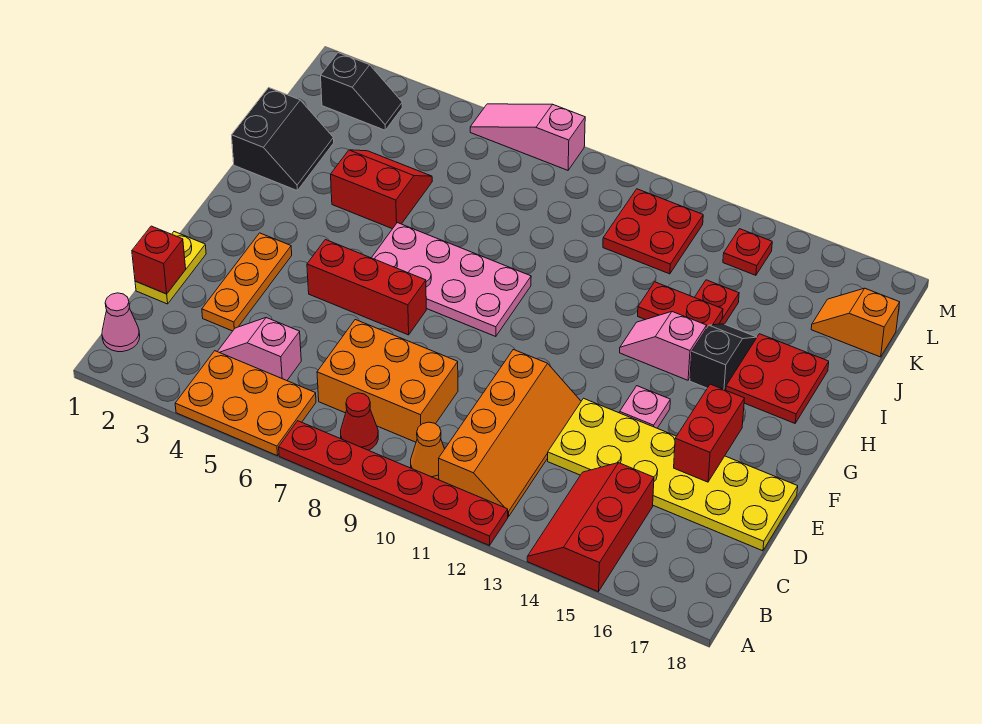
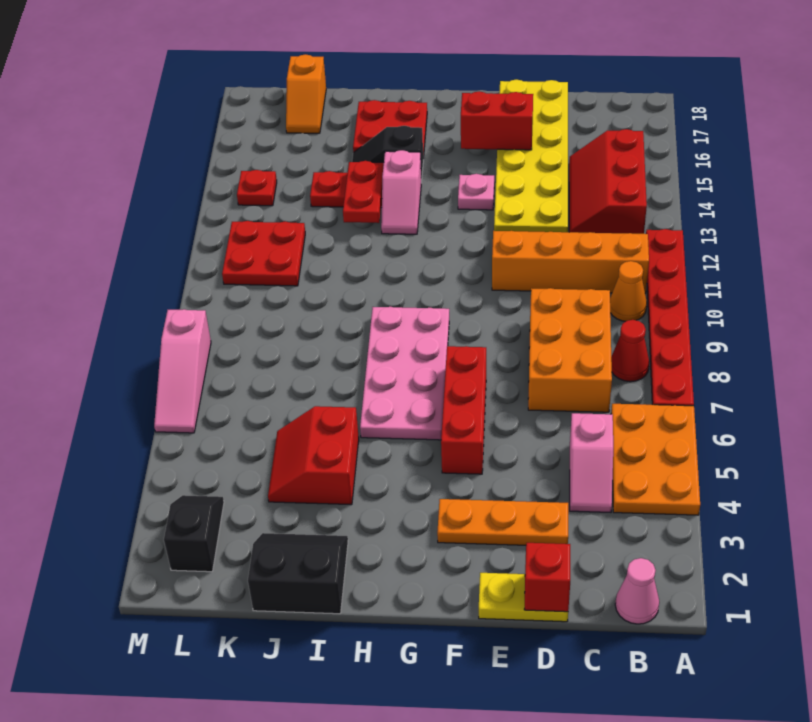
red slope A14:C15 level 1 top 15 -> red slope B13:C15 level 1 top B

